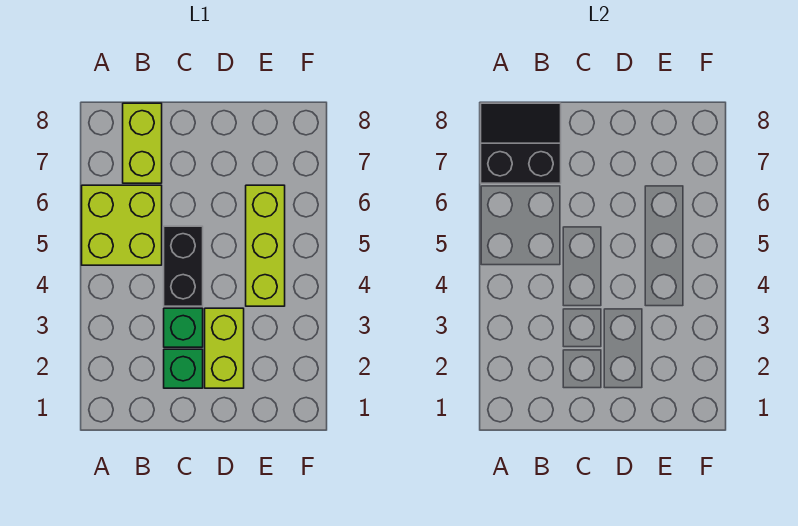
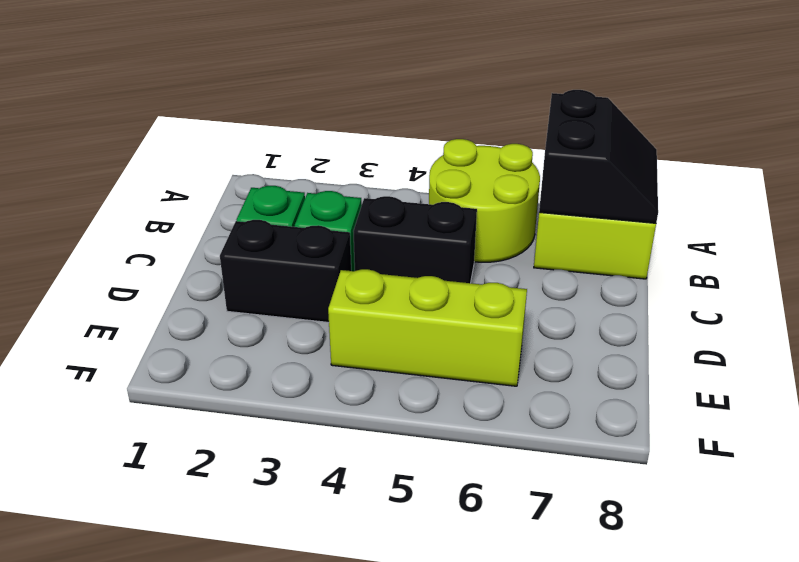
lime brick A5:B6 level 1 -> lime round brick A5:B6 level 1
lime brick D2:D3 level 1 -> black brick D2:D3 level 1

